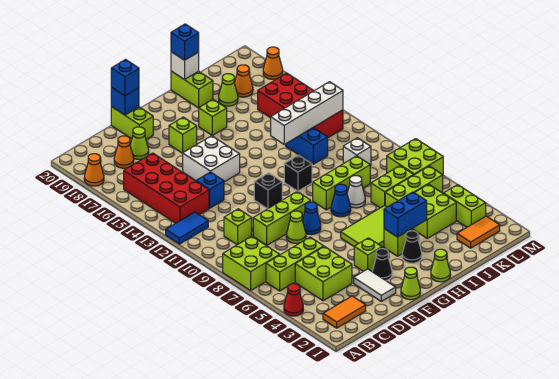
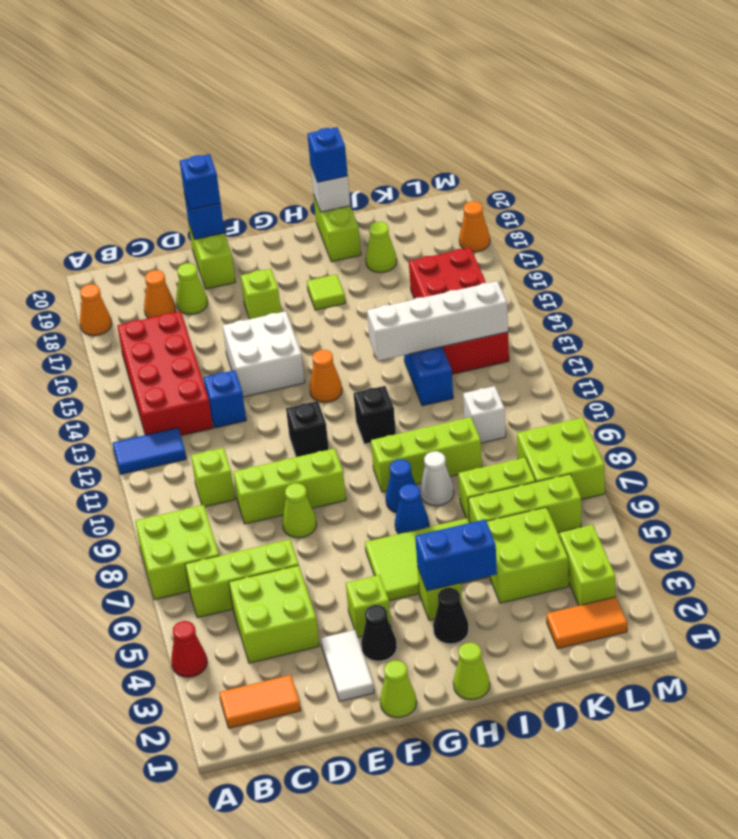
blue cone F8 level 1 -> blue cone H7 level 1
lime brick H17 level 1 -> lime tile H17 level 1
orange cone K18 level 1 -> orange cone G13 level 1

